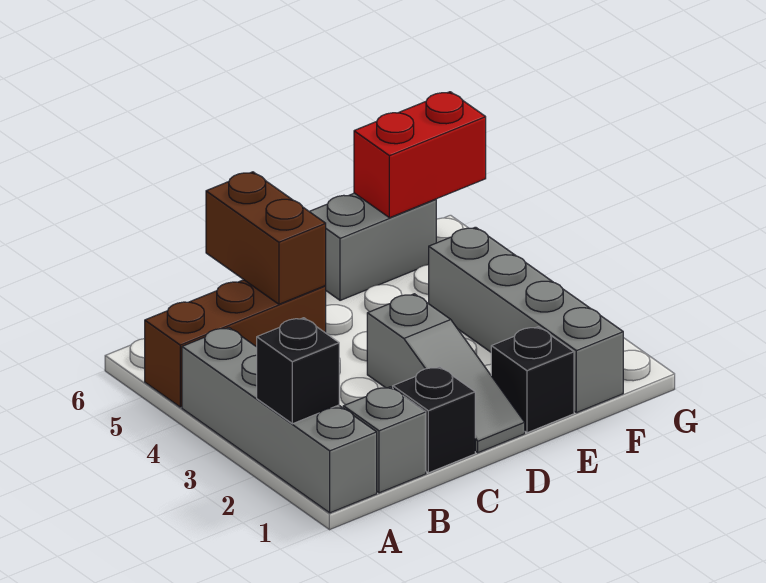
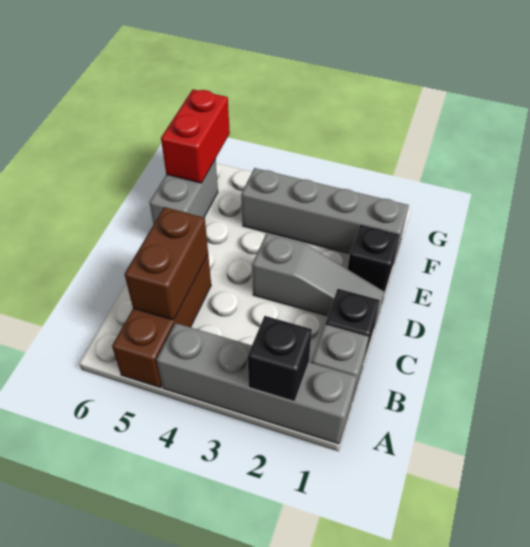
brown brick C5:C6 level 2 -> brown brick B5:C5 level 2

